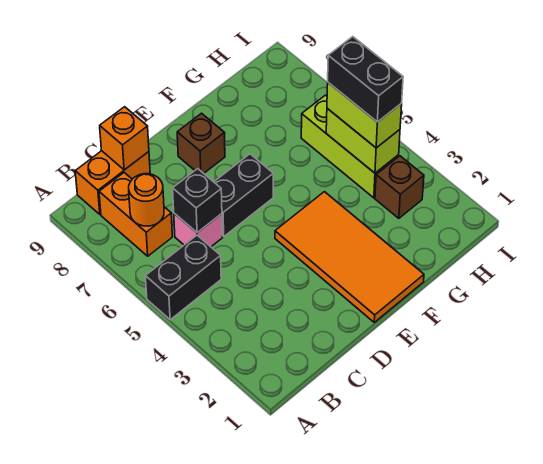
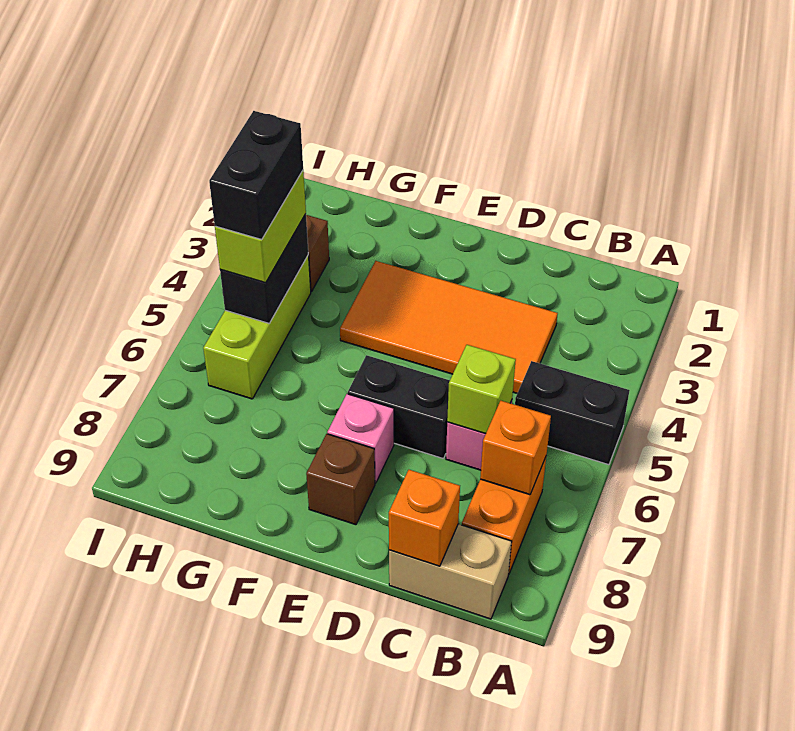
orange round brick B7 level 2 -> orange brick B7 level 2
orange brick B9:C9 level 1 -> tan brick B9:C9 level 1
black brick C6 level 2 -> lime brick C6 level 2
orange tile E1:F4 level 1 -> orange tile C3:F4 level 1
none -> pink brick E7 level 1
lime brick H4:H5 level 2 -> black brick H4:H5 level 2

